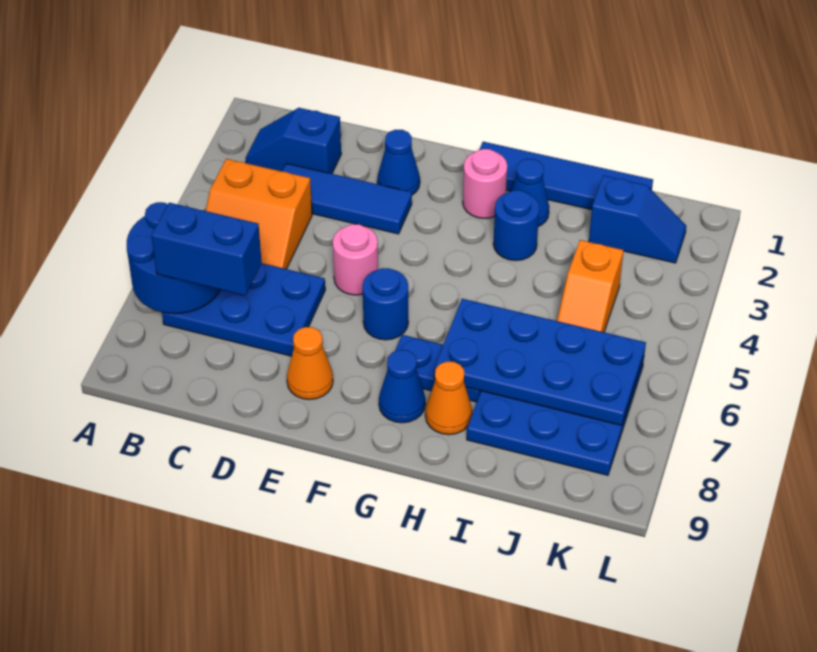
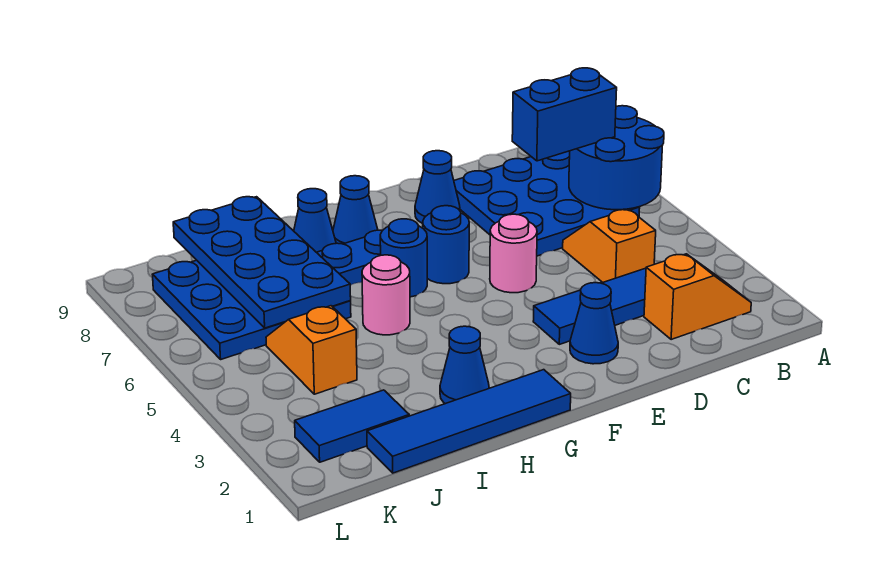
blue slope B2:C2 level 1 top C -> orange slope B2:C2 level 1 top C
orange slope B4:C5 level 1 top 4 -> orange slope C4:C5 level 1 top 4
blue plate B6:D7 level 1 -> blue plate B6:D8 level 1
orange cone E8 level 1 -> blue cone E8 level 1
pink round brick G2 level 1 -> pink round brick H5 level 1
blue round brick H3 level 1 -> blue round brick G6 level 1
blue plate H6:K7 level 2 -> blue plate I6:J9 level 2
orange cone H8 level 1 -> blue cone H8 level 1
blue slope J2:K2 level 1 top J -> blue tile J2:K2 level 1

